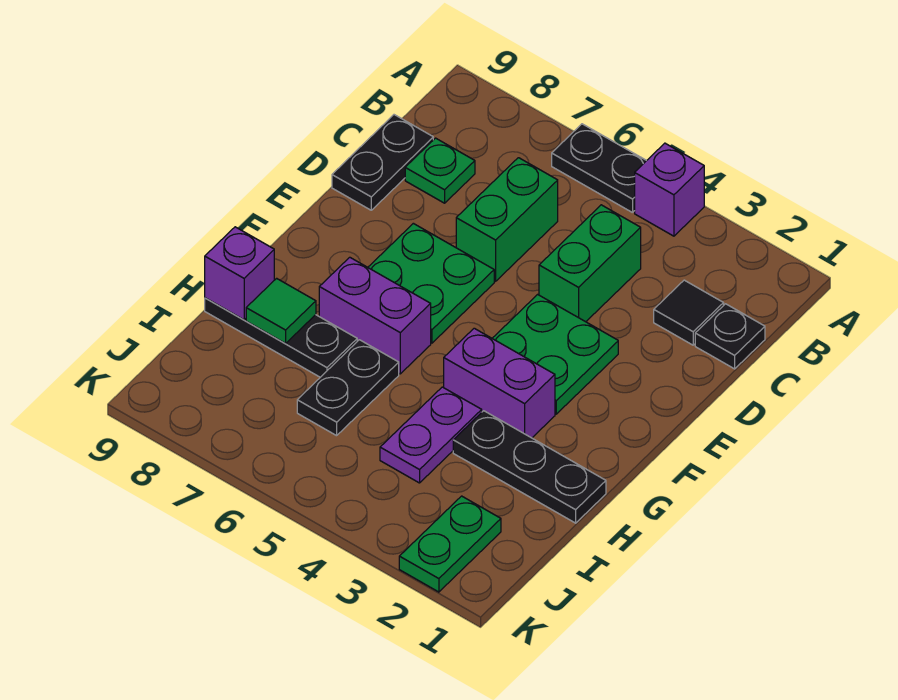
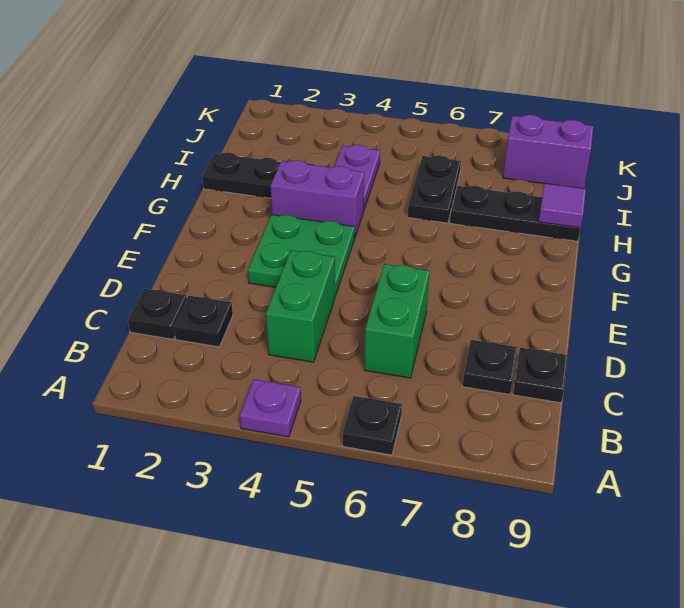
purple brick A4 level 1 -> purple plate A4 level 1
black plate A5:A6 level 1 -> black plate A6 level 1
black tile C2 level 1 -> black plate C2 level 1
green plate C8 level 1 -> black plate C8 level 1
black plate C9:D9 level 1 -> black plate C9 level 1
green plate E6:F7 level 1 -> none
purple brick G6:G7 level 1 -> purple brick J8:J9 level 1
green tile H8 level 2 -> none
purple brick H9 level 2 -> purple tile H9 level 2
green plate J2:K2 level 1 -> none

